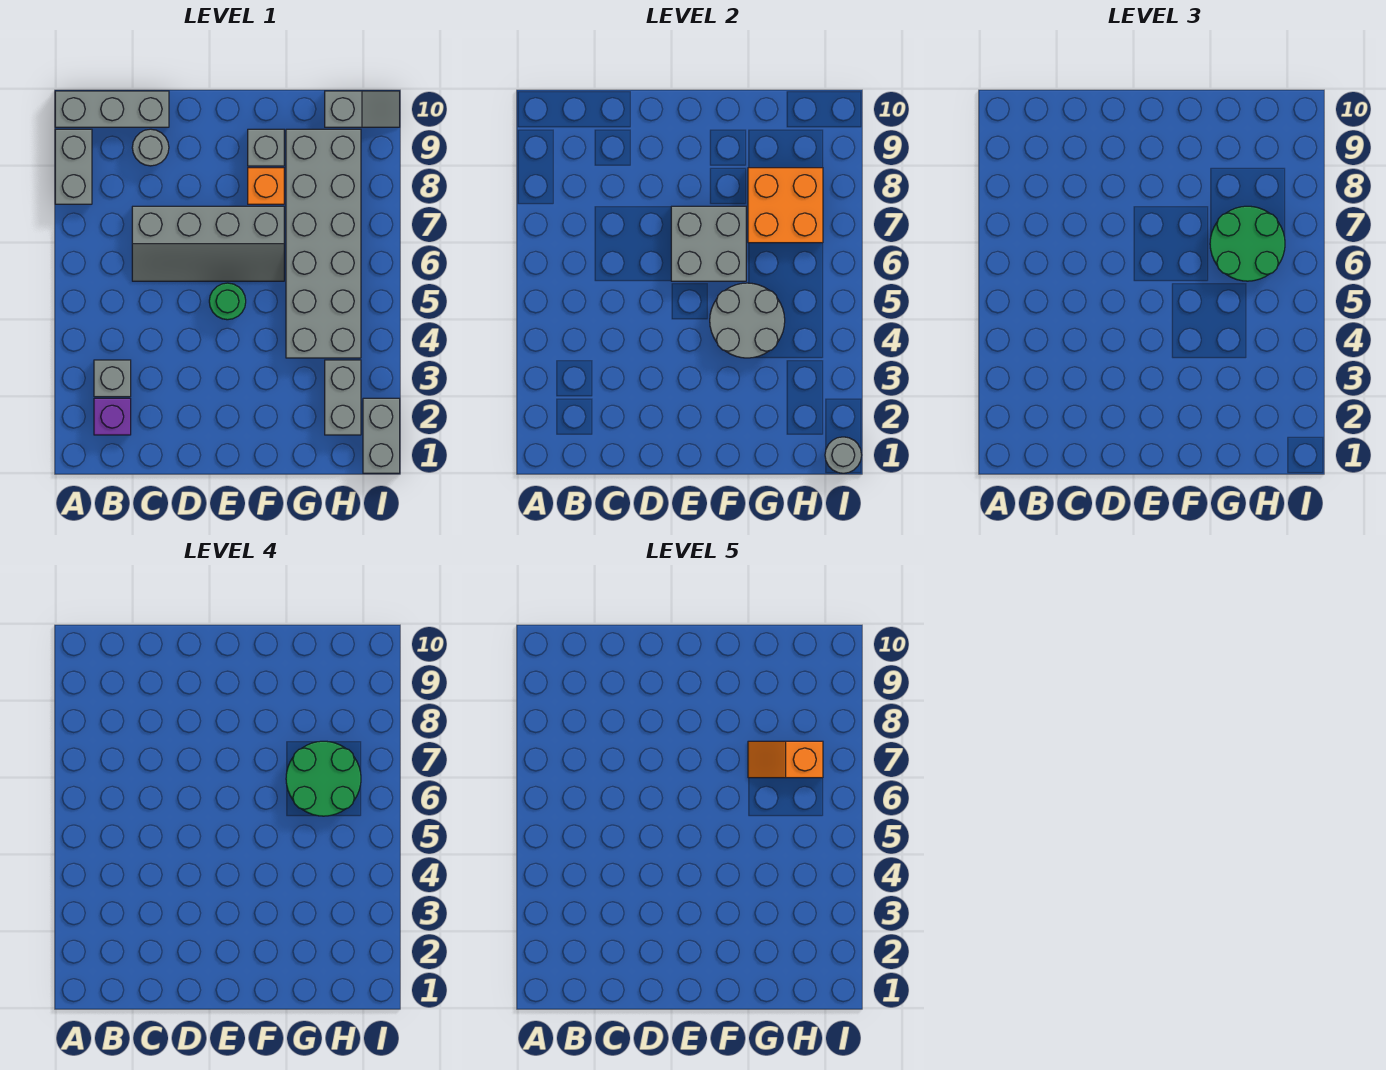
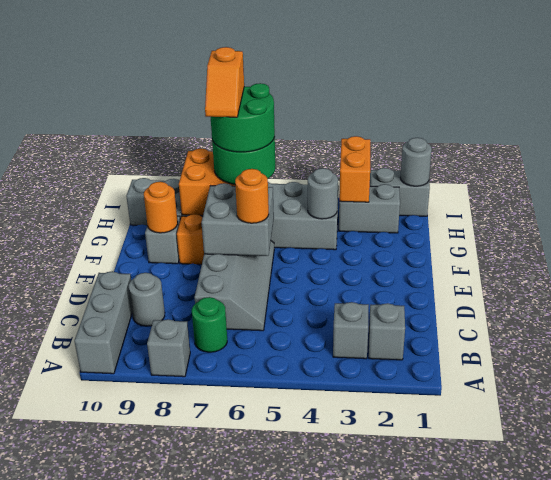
grey brick A8:A9 level 1 -> grey brick A8 level 1
purple brick B2 level 1 -> grey brick B2 level 1
green round brick E5 level 1 -> green round brick B7 level 1
none -> orange round brick E6 level 3
grey round brick F4:G5 level 2 -> grey round brick G4 level 2
none -> orange round brick F9 level 2
none -> orange brick H3:I3 level 2

